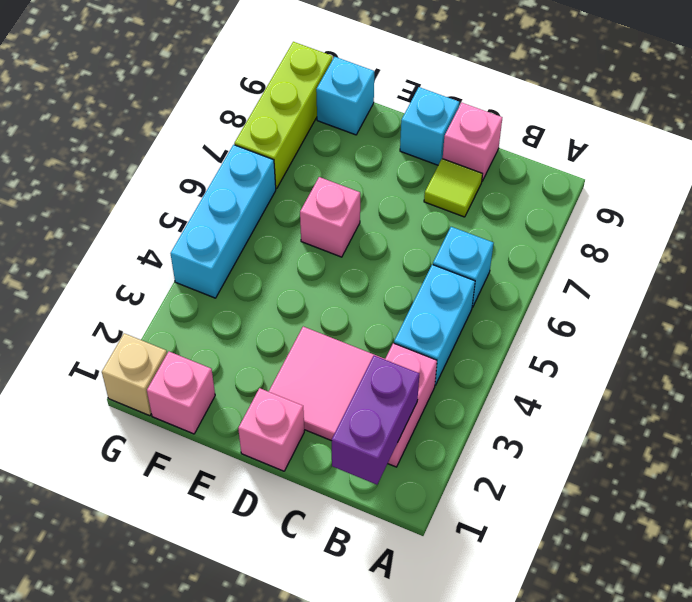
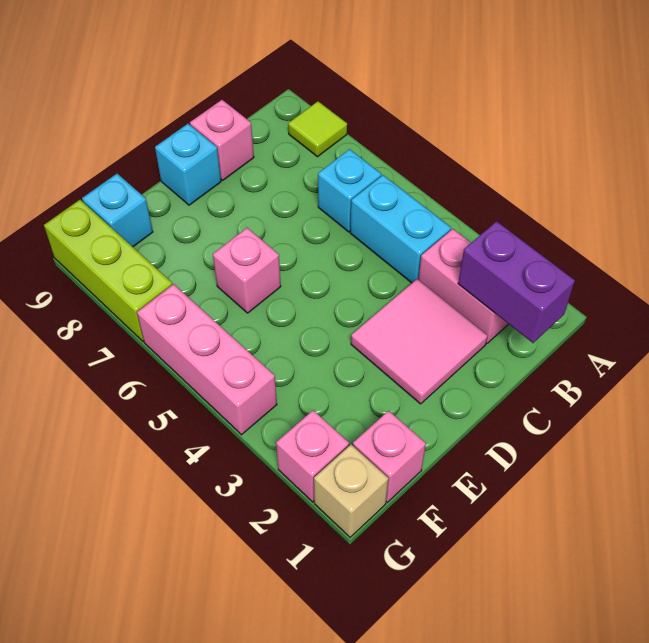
lime tile C8 level 1 -> lime tile A8 level 1
pink brick D1 level 1 -> pink brick G2 level 1
cyan brick G4:G6 level 1 -> pink brick G4:G6 level 1

